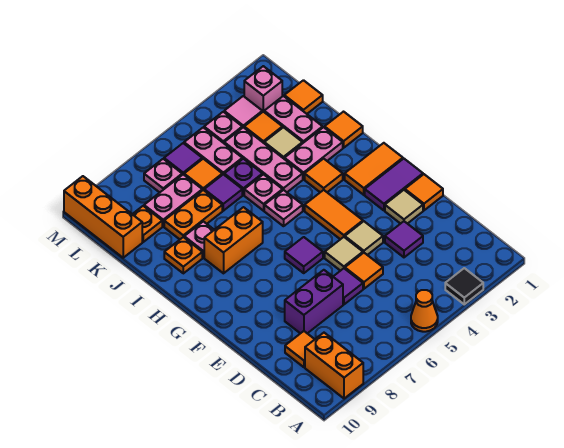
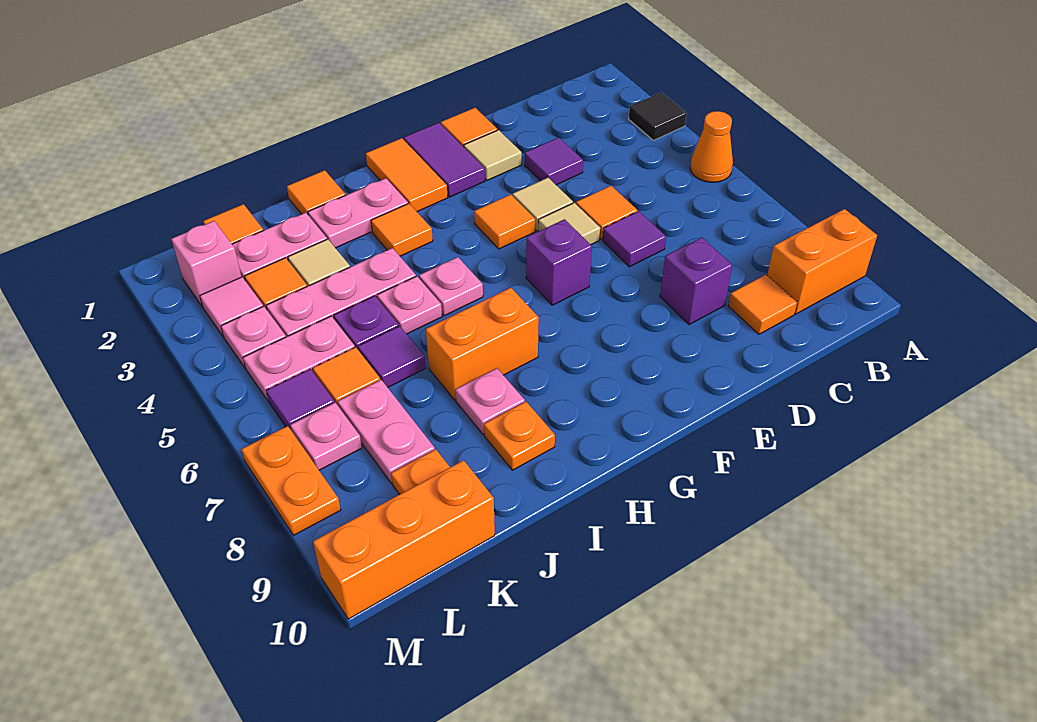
purple brick D7:D8 level 1 -> purple brick D8 level 1
orange tile F4:G4 level 1 -> orange tile F4 level 1
purple tile F6 level 1 -> purple brick F6 level 1
orange brick H7:H8 level 1 -> orange brick H7:I7 level 1
pink plate I2:I3 level 1 -> pink plate H2:I2 level 1
orange plate J7:J8 level 1 -> orange plate M7:M8 level 1

